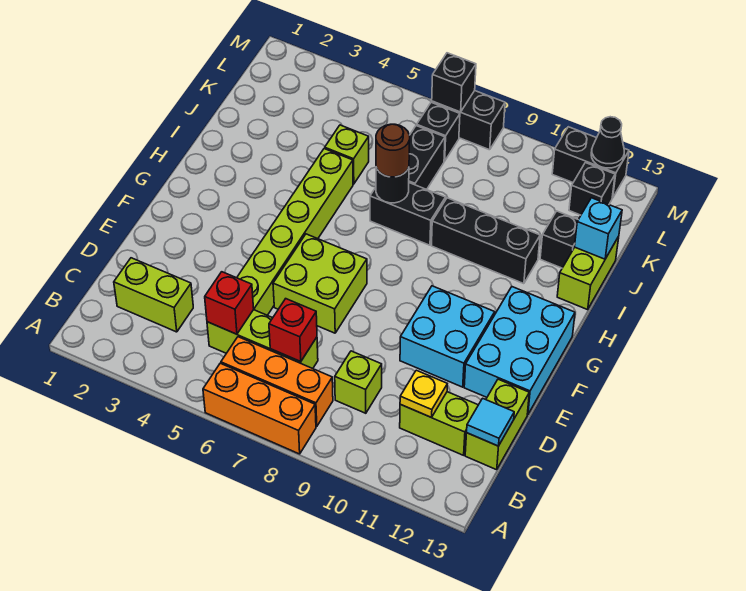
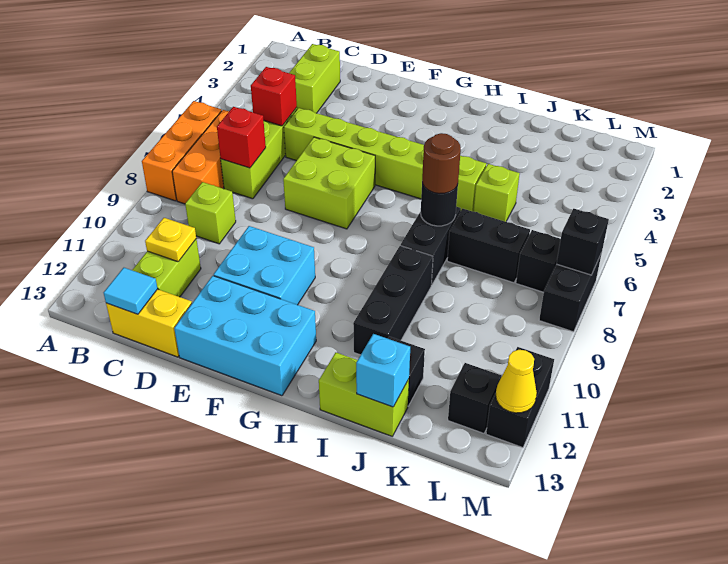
lime brick C13:D13 level 1 -> yellow brick C13:D13 level 1
black cone M12 level 2 -> yellow cone M12 level 2

